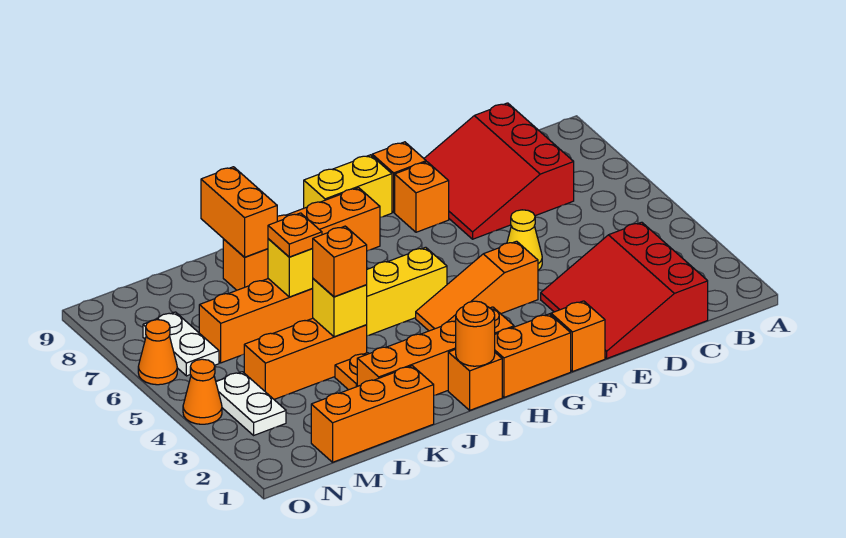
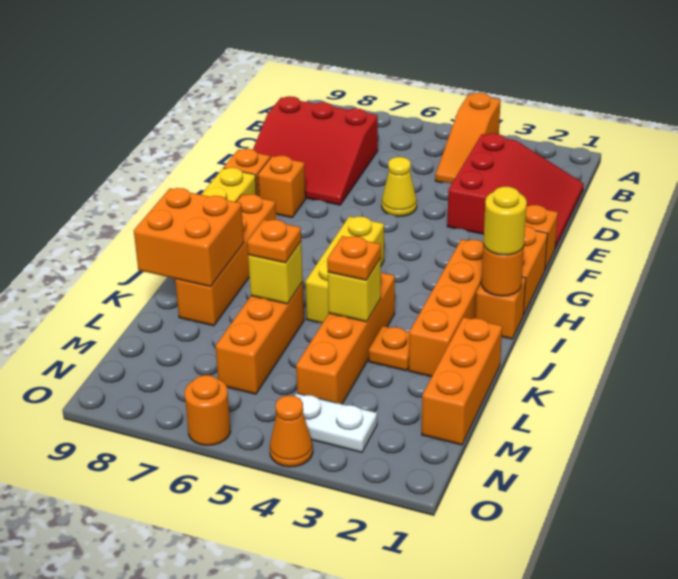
red slope C1:E3 level 1 top C -> red slope C1:E3 level 1 top 3
orange slope F4:H4 level 1 top F -> orange slope A4:C4 level 1 top A
none -> yellow round brick I1 level 3
orange brick K4:M4 level 1 -> orange brick J4:M4 level 1
orange brick K4 level 3 -> orange plate K4 level 3
orange brick K8:K9 level 2 -> orange brick J8:K9 level 2
white plate N6:N7 level 1 -> none
orange cone O6 level 1 -> orange round brick O6 level 1

